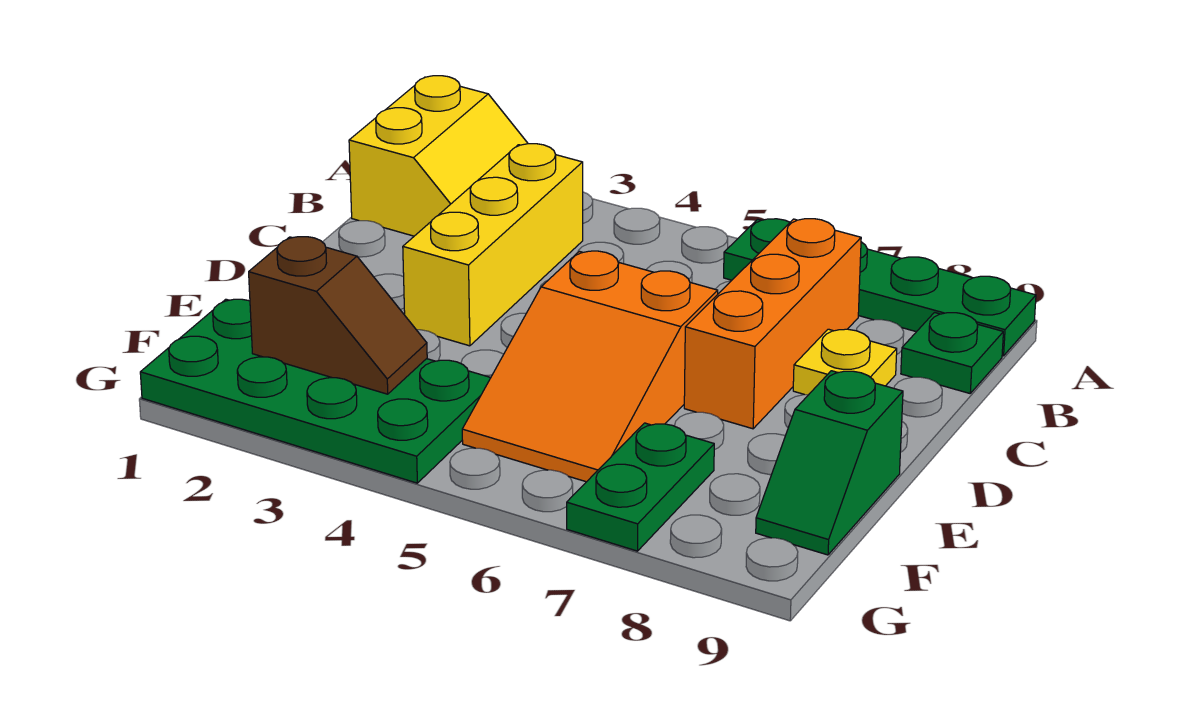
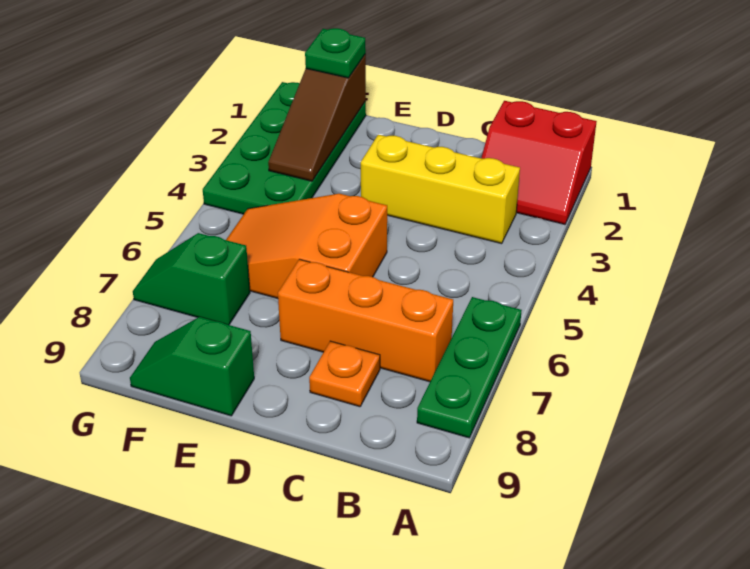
yellow slope A1:B2 level 1 top 1 -> red slope A1:B2 level 1 top 1
green plate A6:A9 level 1 -> green plate A6:A8 level 1
green plate B9 level 1 -> green plate F1 level 3
yellow plate C8 level 1 -> orange plate C8 level 1
brown slope F2:F3 level 2 top 2 -> brown slope F1:F3 level 2 top 1
green plate F7:G7 level 1 -> green slope F7:G7 level 1 top F

